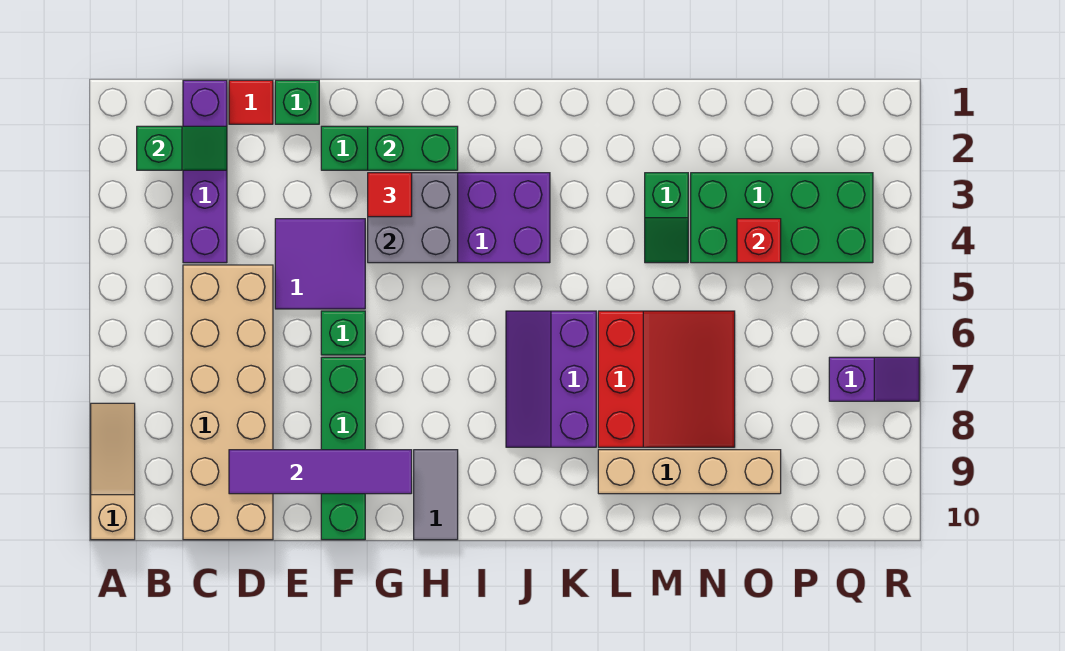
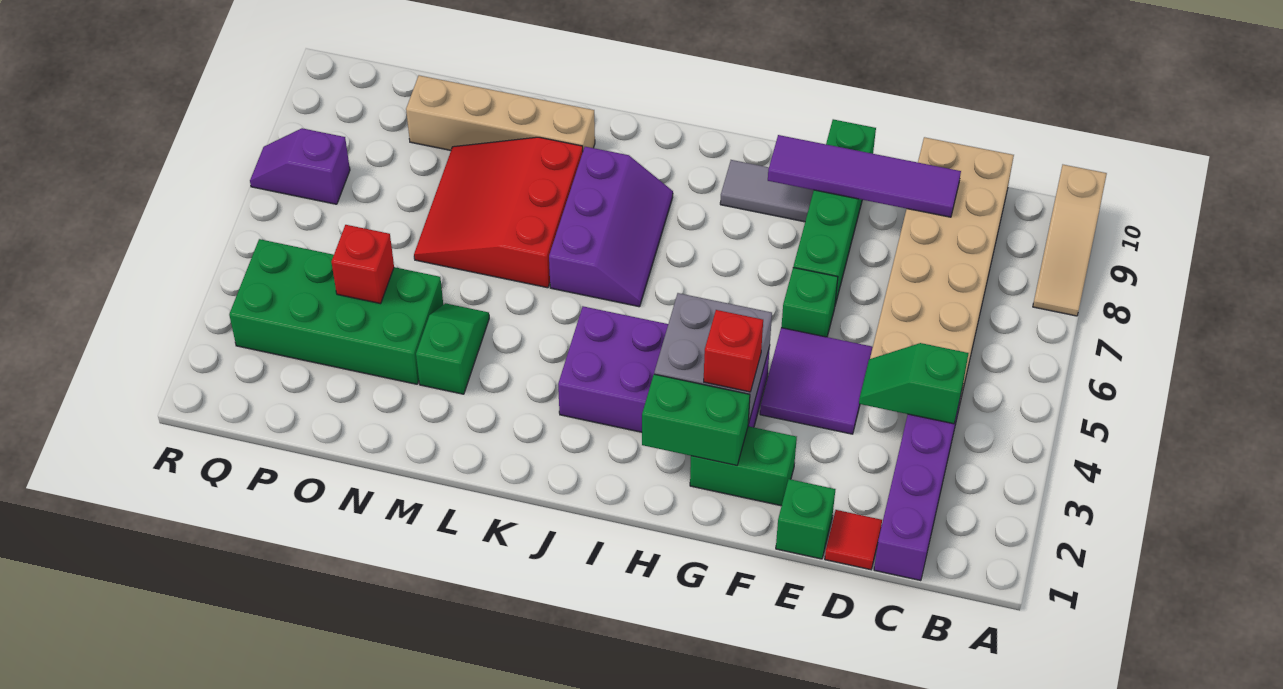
green slope B2:C2 level 2 top B -> green slope C4:D4 level 2 top C
red tile G3 level 3 -> red brick G3 level 3
grey tile H9:H10 level 1 -> grey tile G9:H9 level 1

